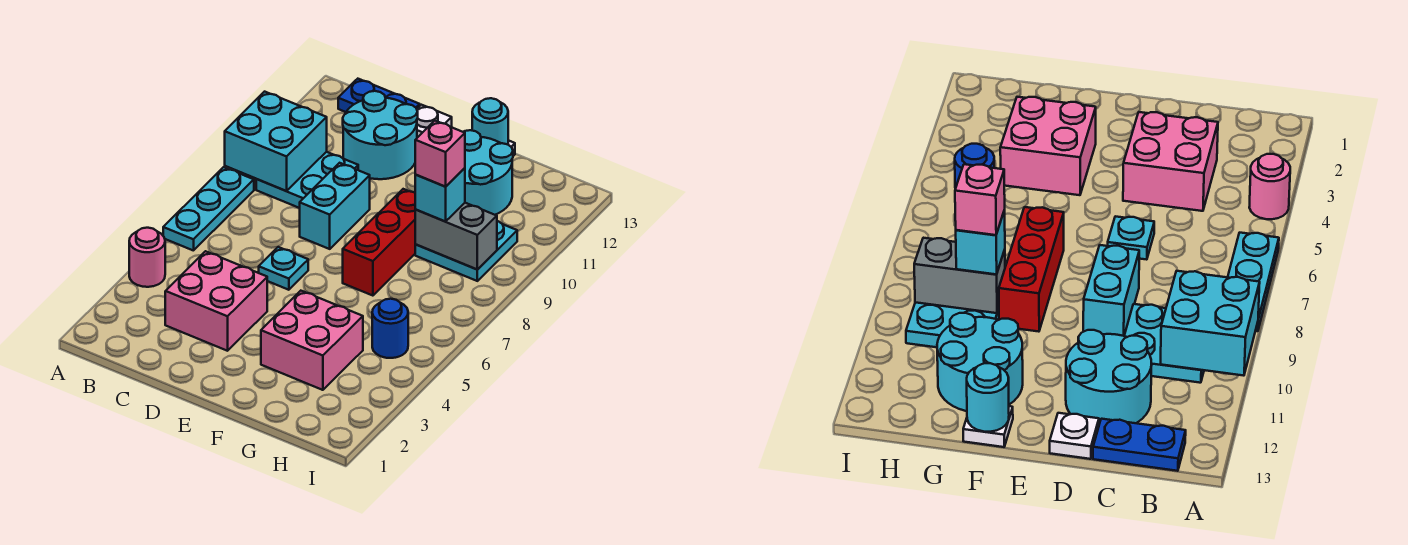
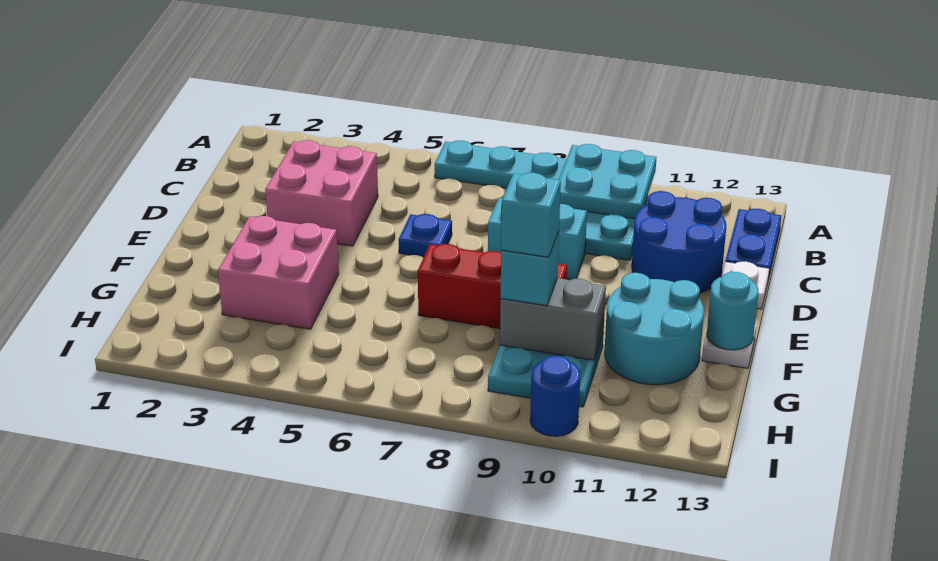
pink round brick A4 level 1 -> none
cyan brick A9:B10 level 2 -> cyan plate A9:B10 level 2
cyan round brick C11:D12 level 1 -> blue round brick C11:D12 level 1
cyan plate D6 level 1 -> blue plate D6 level 1
grey brick G9:H9 level 2 -> grey brick G9:G10 level 2
pink brick G9 level 4 -> cyan brick G9 level 4
blue round brick H5 level 1 -> blue round brick I10 level 1

